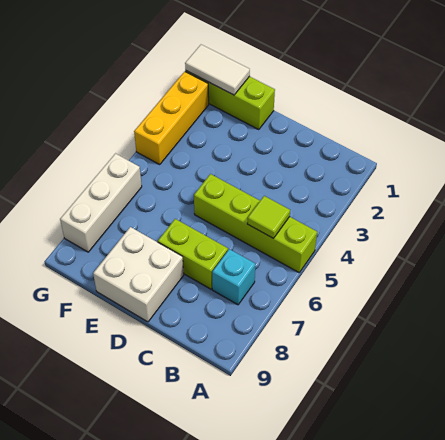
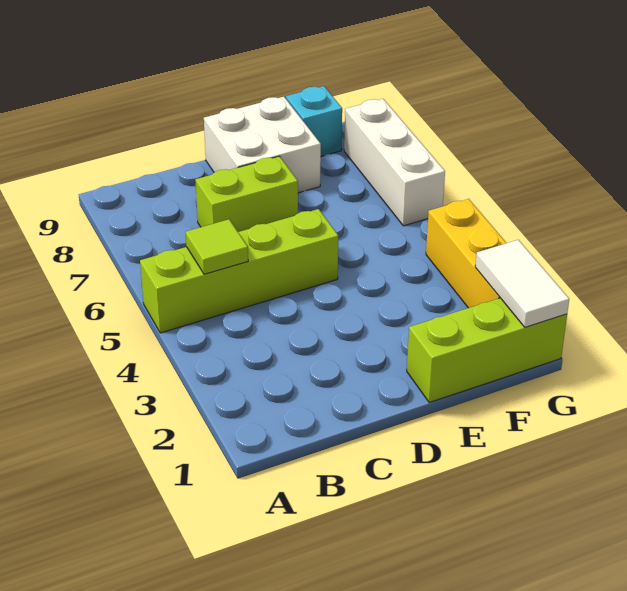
cyan brick B7 level 1 -> cyan brick F9 level 1
white tile F1:G1 level 2 -> white tile G1:G2 level 2

